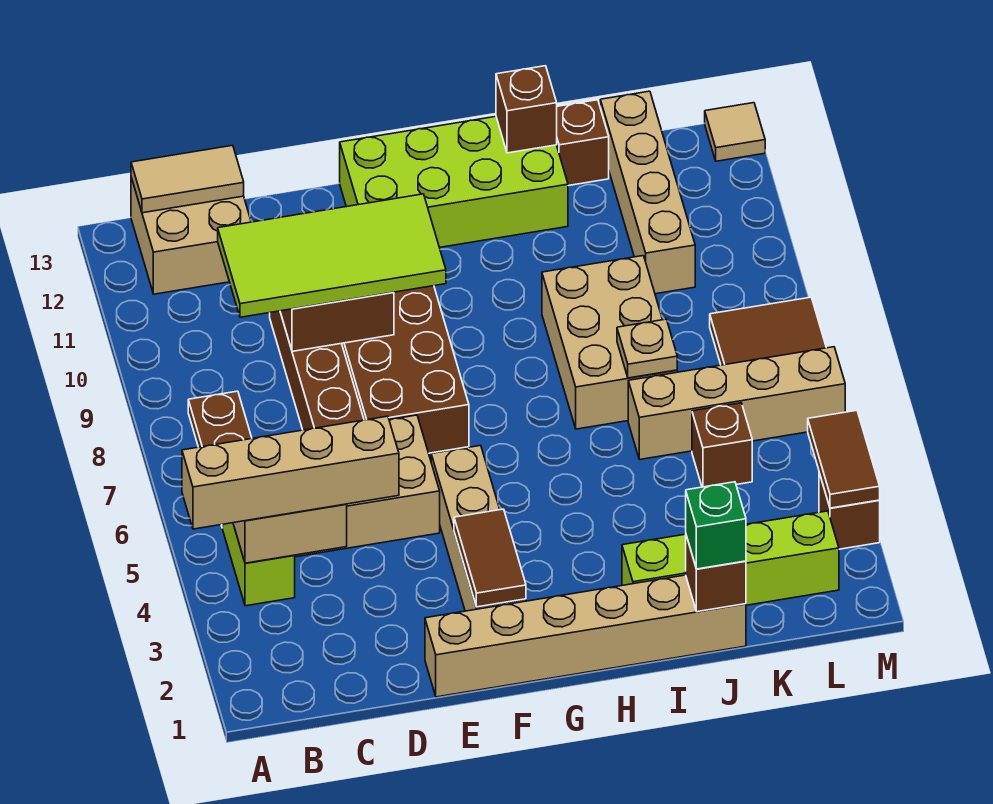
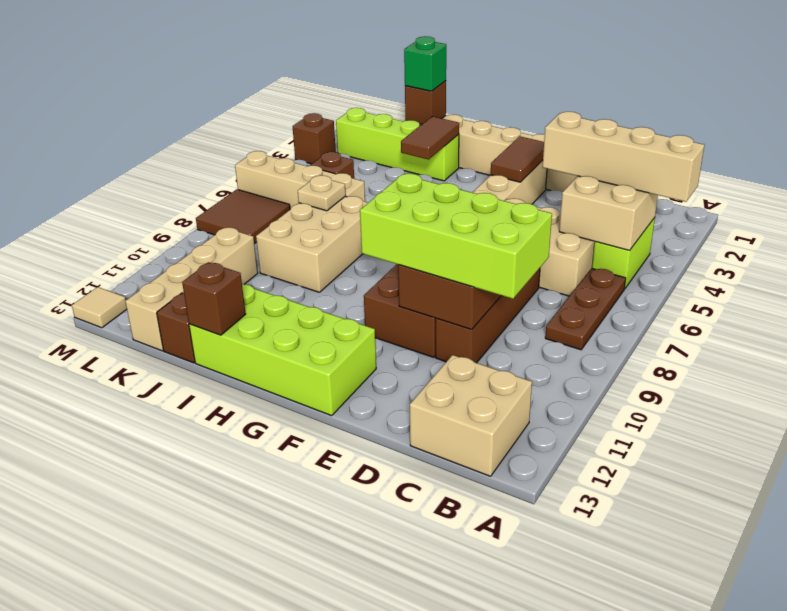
tan tile B13:C13 level 2 -> none
lime tile C9:F10 level 3 -> lime brick C9:F10 level 3
brown tile M3:M4 level 2 -> brown tile I2:I3 level 2

